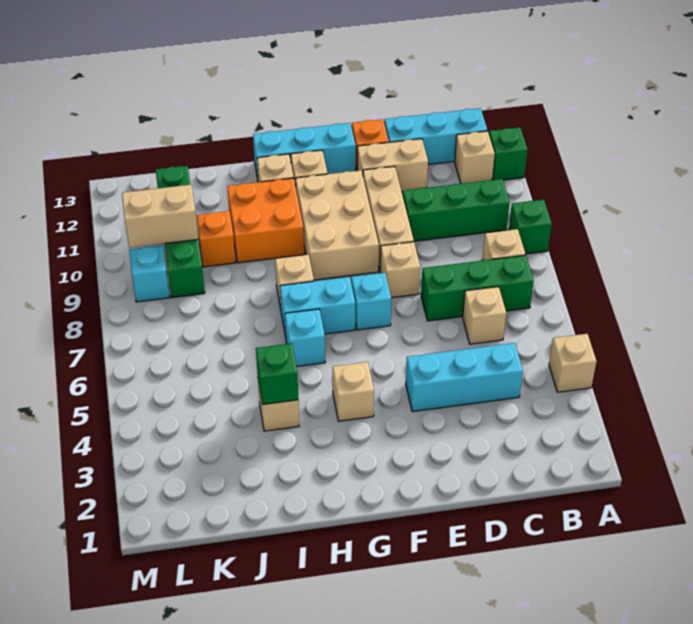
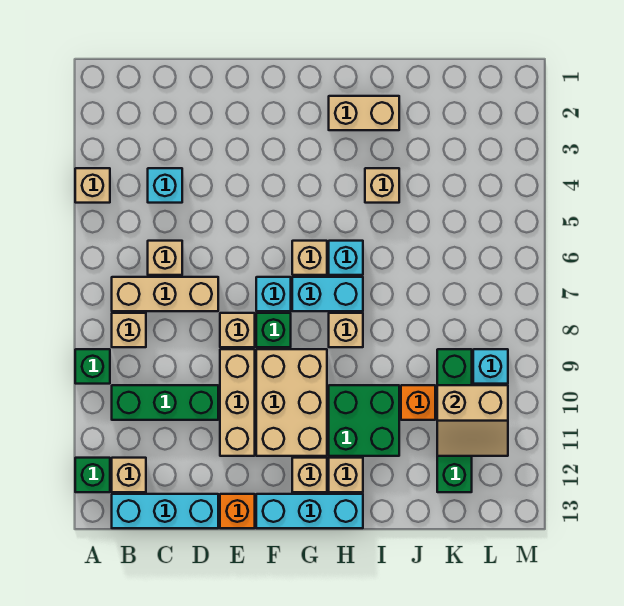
green brick B7:D7 level 1 -> tan brick B7:D7 level 1
cyan brick C4:E4 level 1 -> cyan brick C4 level 1
tan brick D12:E12 level 1 -> tan brick H2:I2 level 1
tan brick G4 level 1 -> tan brick G6 level 1
orange brick H10:I11 level 1 -> green brick H10:I11 level 1
green brick I4 level 2 -> green brick F8 level 1

